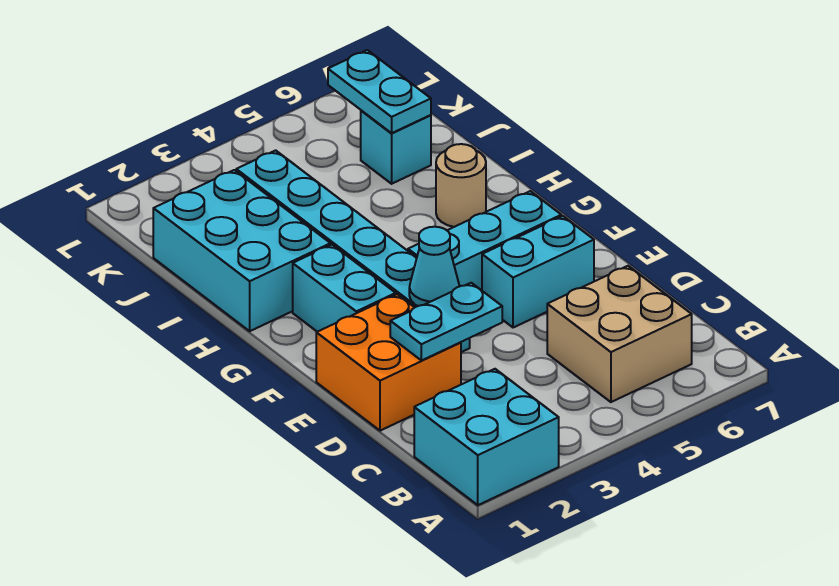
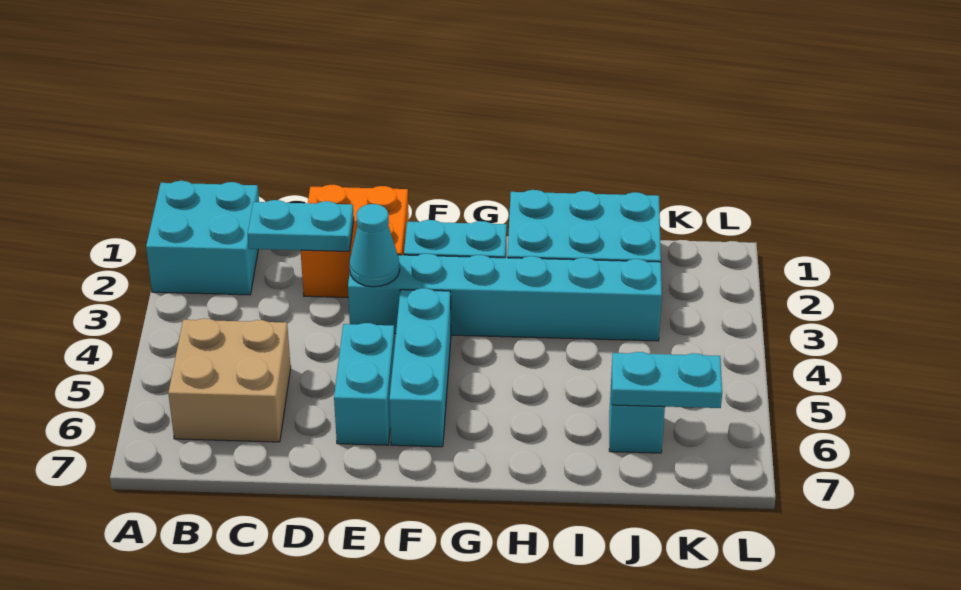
cyan plate D2:D3 level 2 -> cyan plate C2:D2 level 2
tan round brick H6 level 1 -> none

